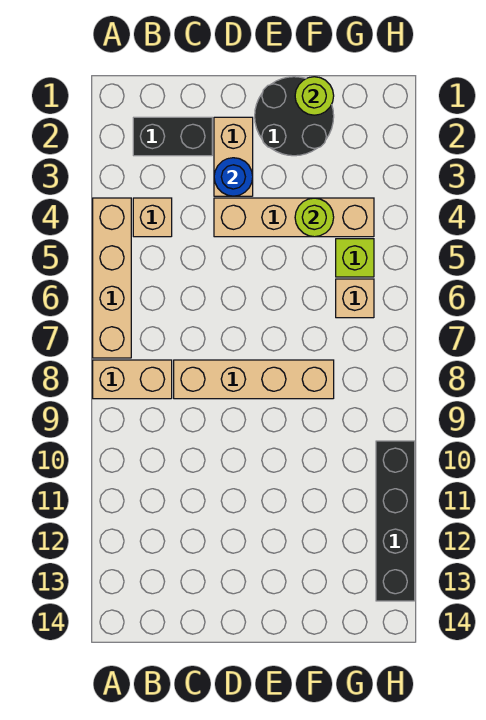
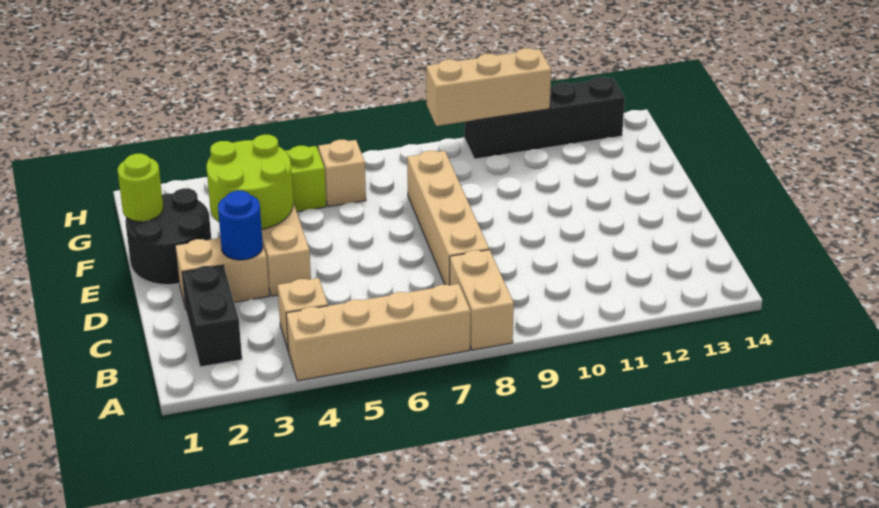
lime round brick F4 level 2 -> lime round brick E3:F4 level 2
none -> tan brick H9:H11 level 2

